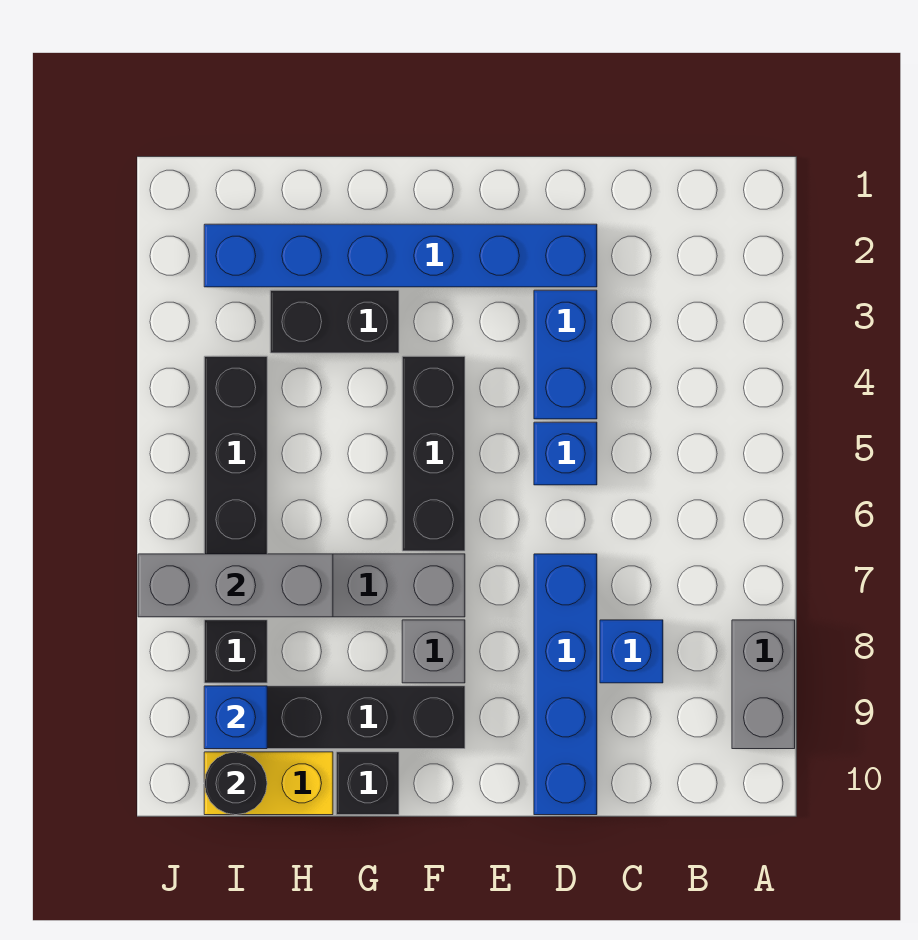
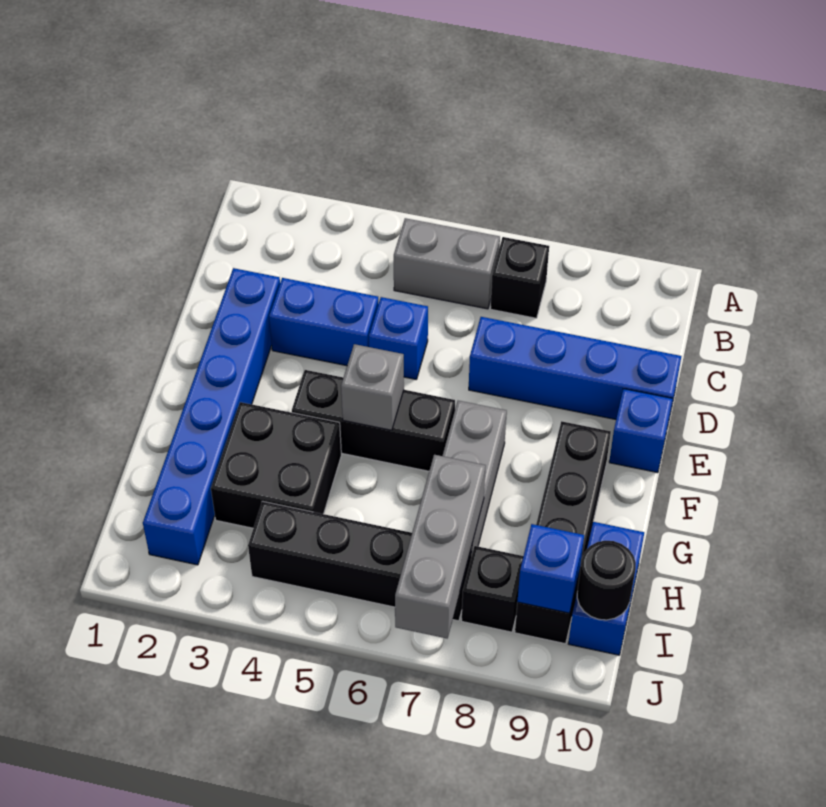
grey brick A8:A9 level 1 -> grey brick B5:B6 level 1
blue brick C8 level 1 -> blue brick E10 level 1
grey brick F8 level 1 -> grey brick F5 level 2
black brick G3:H3 level 1 -> black brick G3:H4 level 1
black brick G10 level 1 -> black brick B7 level 1
yellow brick H10:I10 level 1 -> blue brick H10:I10 level 1

